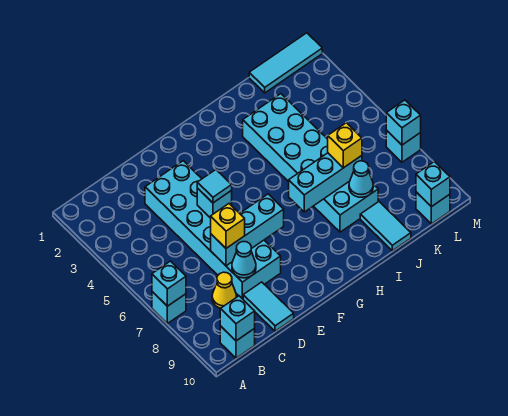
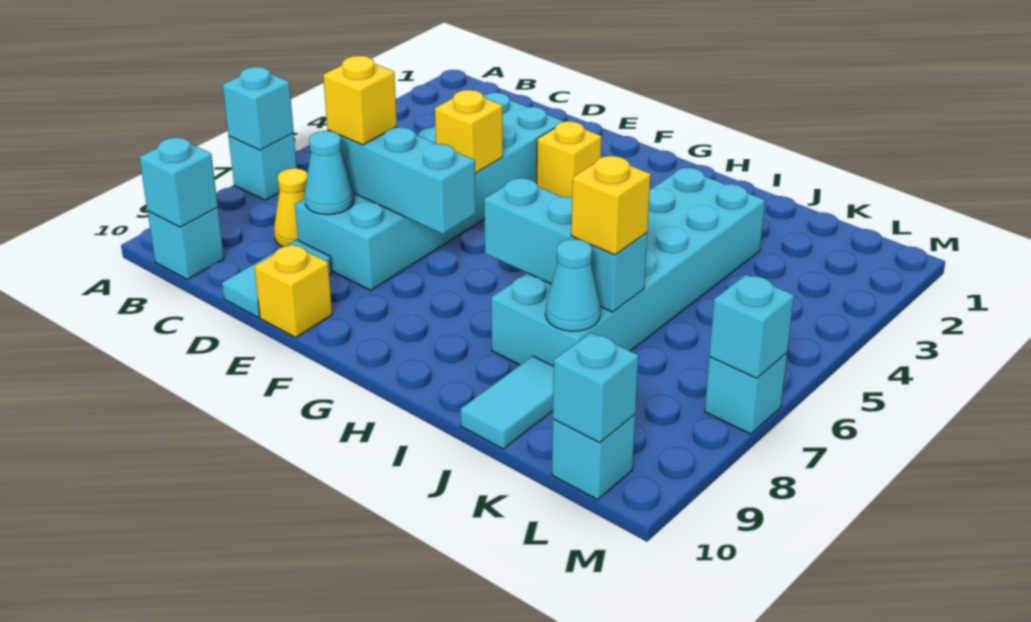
cyan brick E5 level 2 -> yellow brick E5 level 2
cyan tile E5 level 3 -> none
none -> yellow brick E10 level 1
none -> yellow brick F3 level 1
cyan tile K1:M1 level 1 -> none

